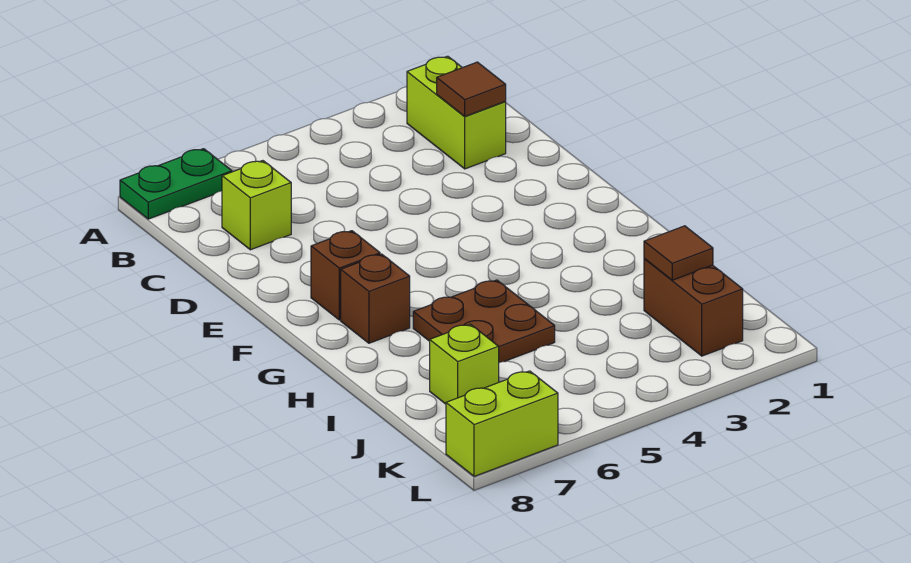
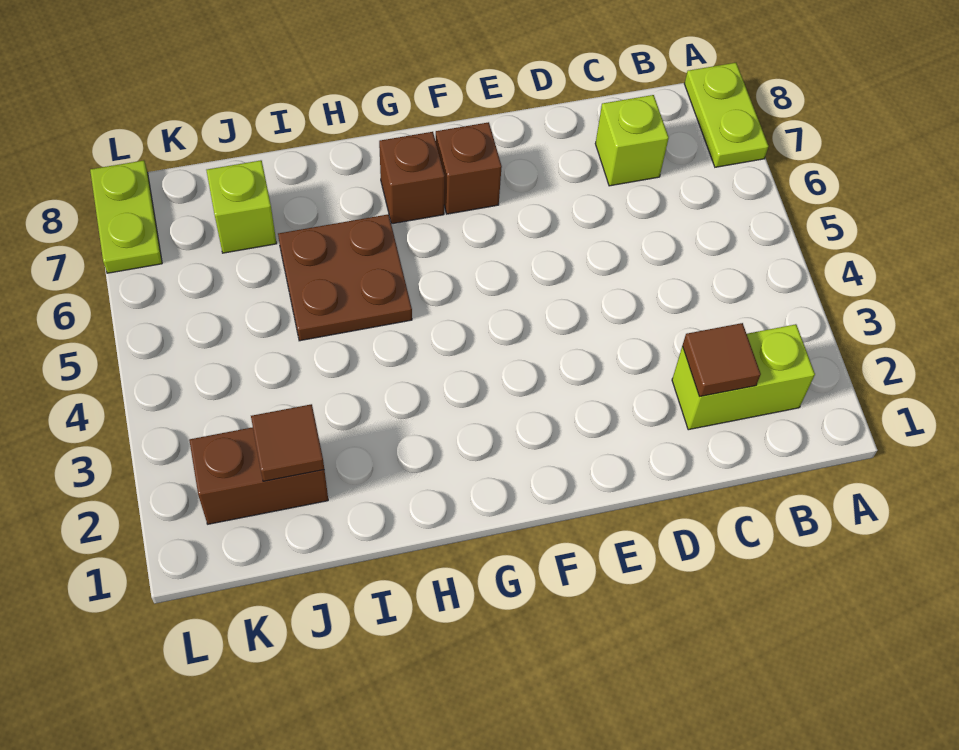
green plate A7:A8 level 1 -> lime plate A7:A8 level 1
lime brick L7:L8 level 1 -> lime plate L7:L8 level 1

